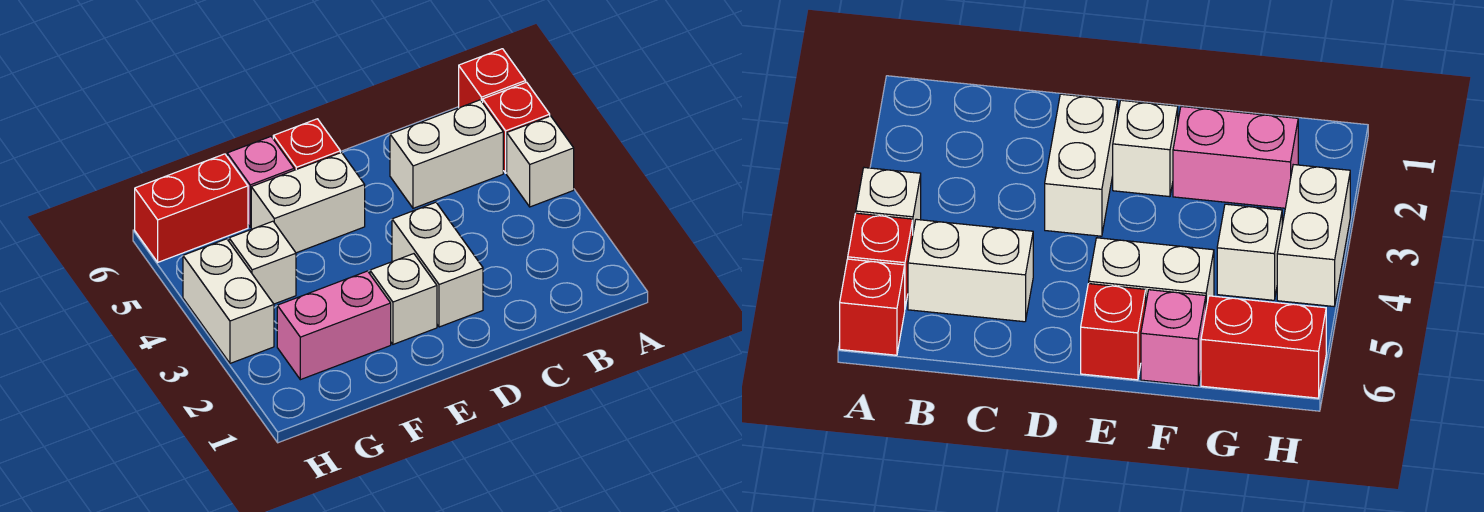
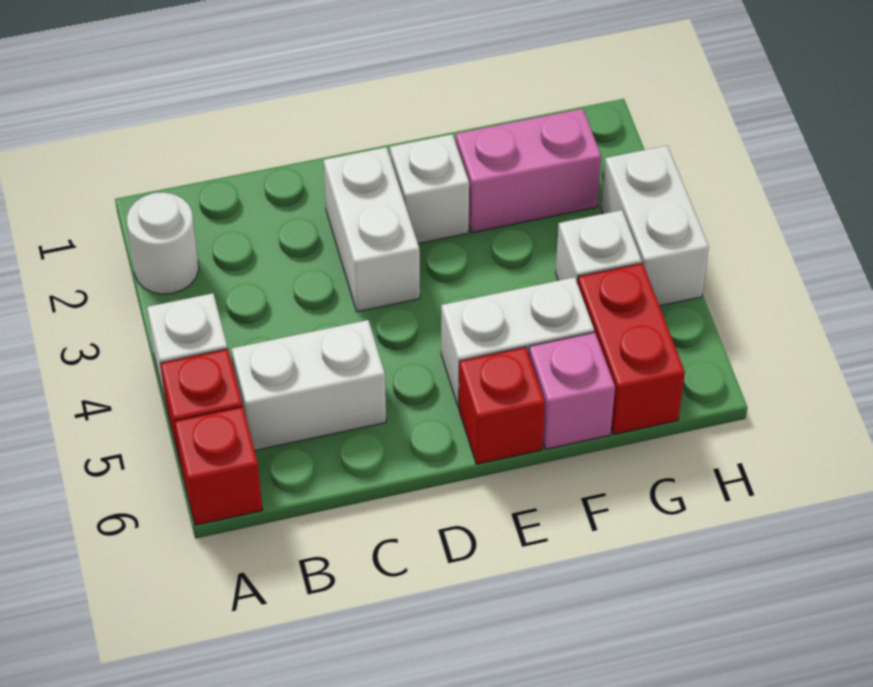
none -> white round brick A2 level 1
red brick G6:H6 level 1 -> red brick G5:G6 level 1

